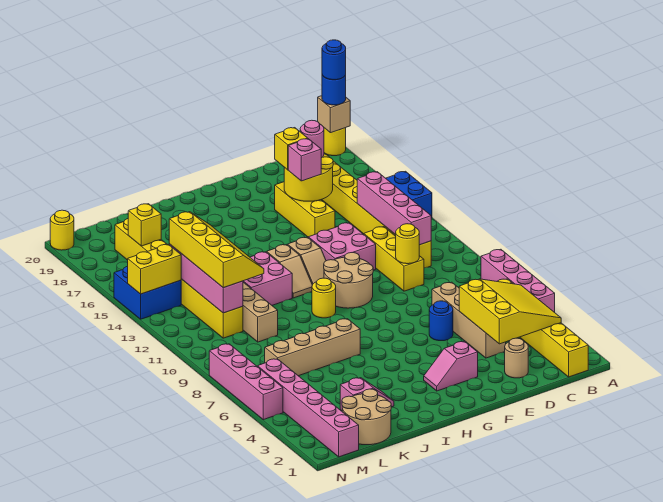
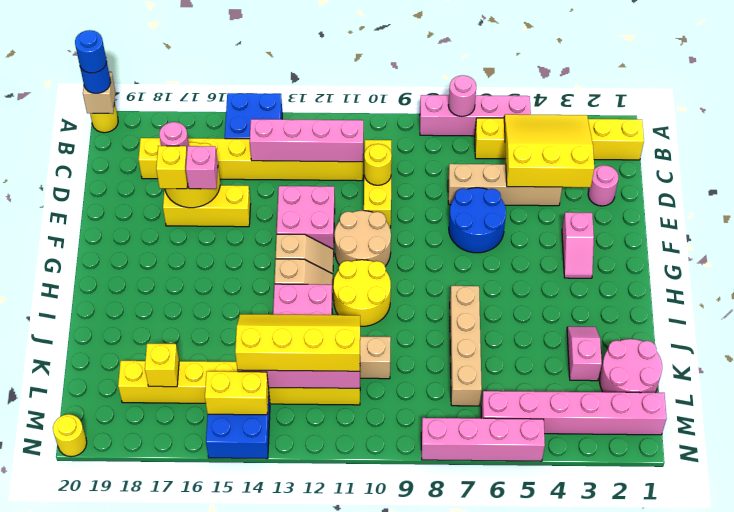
none -> pink round brick A7 level 2
tan round brick D2 level 1 -> pink round brick D2 level 1
yellow brick D10:D12 level 1 -> yellow brick C10:E10 level 1
blue round brick E6 level 1 -> blue round brick E6:F7 level 1
yellow round brick H10 level 1 -> yellow round brick H10:I11 level 1
tan round brick K1:L2 level 1 -> pink round brick K1:L2 level 1
yellow brick M14:N14 level 2 -> yellow brick M14:M15 level 2

